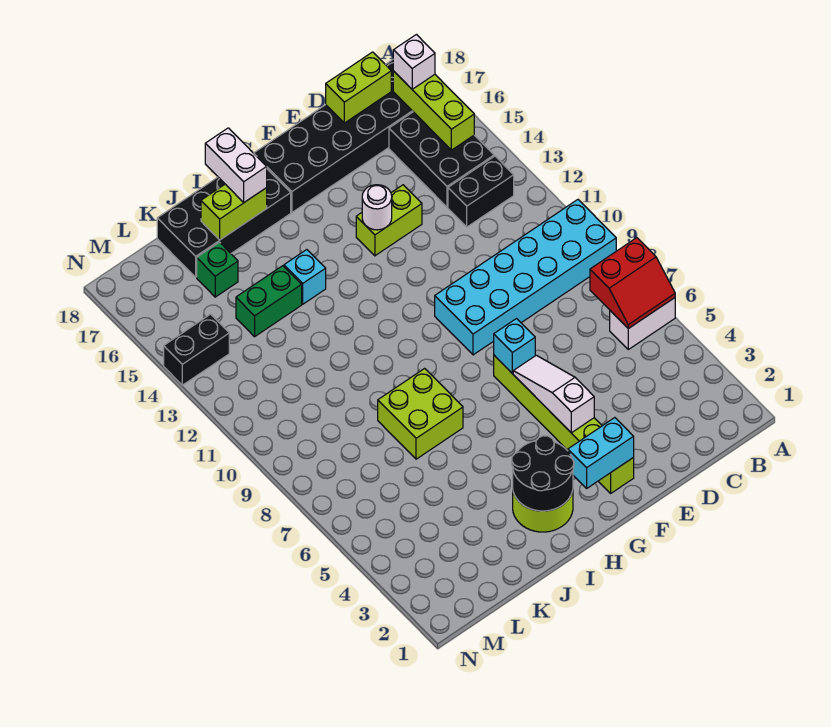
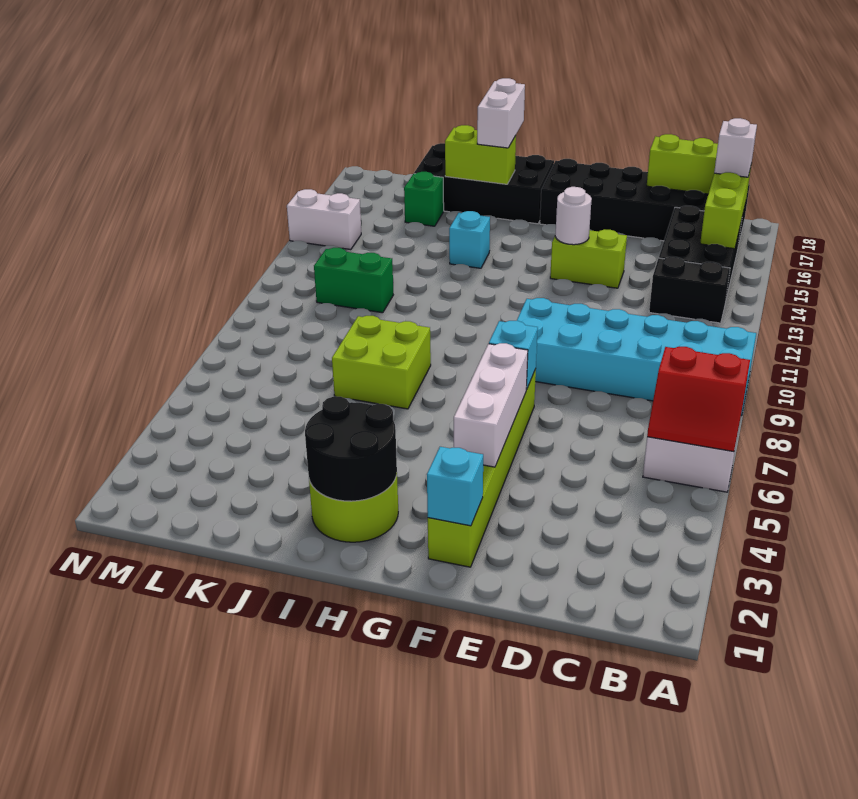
cyan brick F2:G2 level 2 -> cyan brick F2 level 2
white slope F4:F6 level 2 top 4 -> white brick F4:F6 level 2
green brick J14:K14 level 1 -> green brick K11:L11 level 1
black brick M14:N14 level 1 -> white brick M14:N14 level 1

